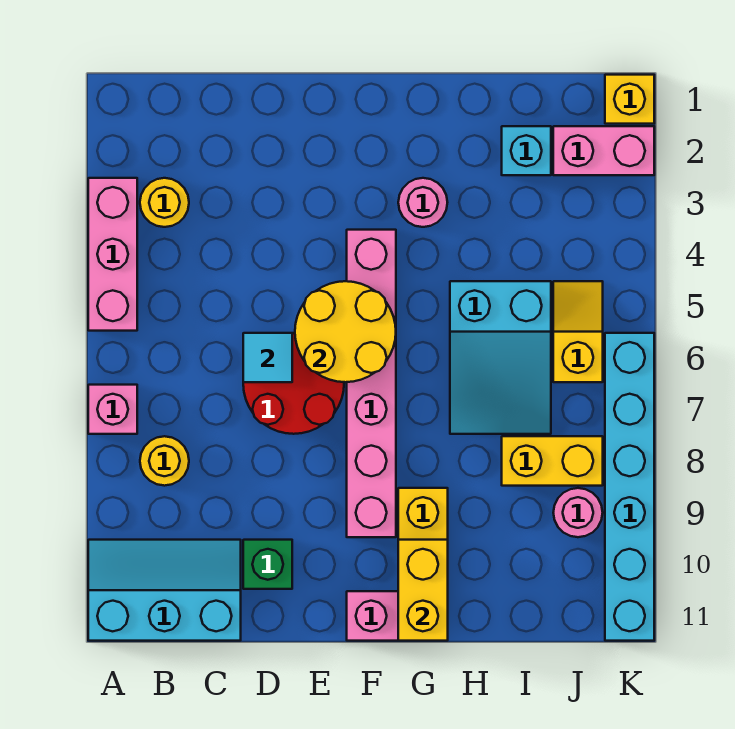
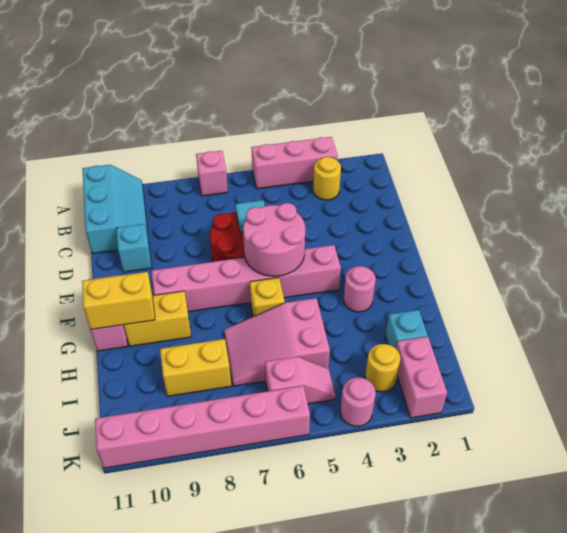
yellow round brick B8 level 1 -> yellow round brick J3 level 1
green brick D10 level 1 -> cyan brick D10 level 1
yellow round brick E5:F6 level 2 -> pink round brick E5:F6 level 2
cyan slope H5:I7 level 1 top 5 -> pink slope H5:I7 level 1 top 5
yellow brick I8:J8 level 1 -> yellow brick I8:I9 level 1
yellow slope J5:J6 level 1 top 6 -> pink slope J5:J6 level 1 top 6
pink round brick J9 level 1 -> pink round brick K4 level 1
yellow brick K1 level 1 -> yellow brick G6 level 1
cyan brick K6:K11 level 1 -> pink brick K6:K11 level 1

